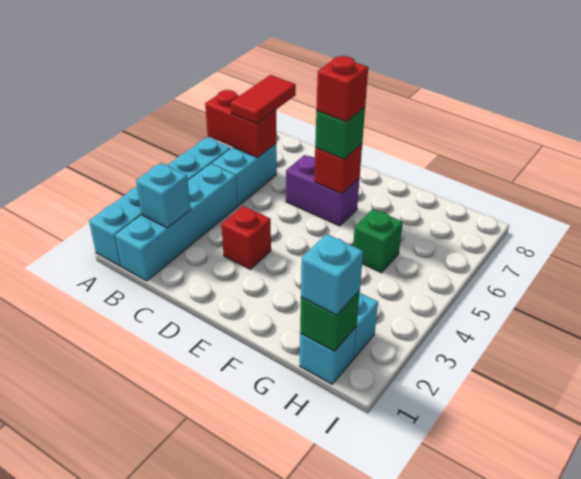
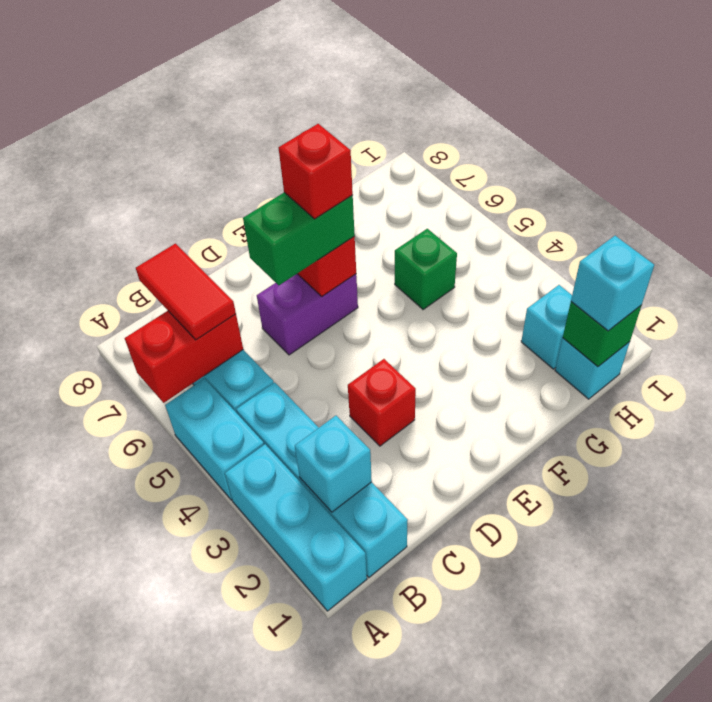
green brick E6 level 3 -> green brick D6:E6 level 3

